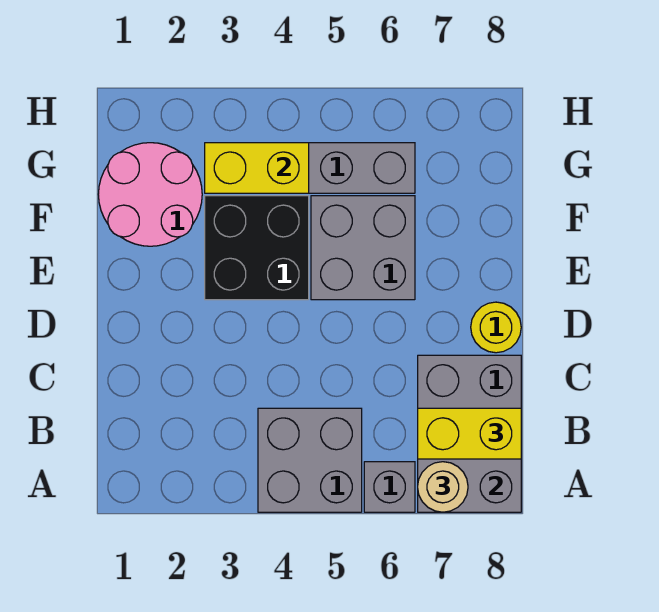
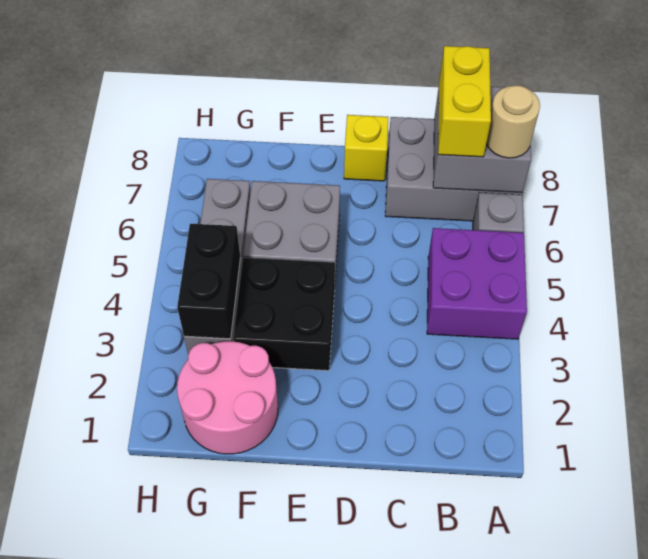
grey brick A4:B5 level 1 -> purple brick A4:B5 level 1
yellow round brick D8 level 1 -> yellow brick D8 level 1
yellow brick G3:G4 level 2 -> black brick G3:G4 level 2

